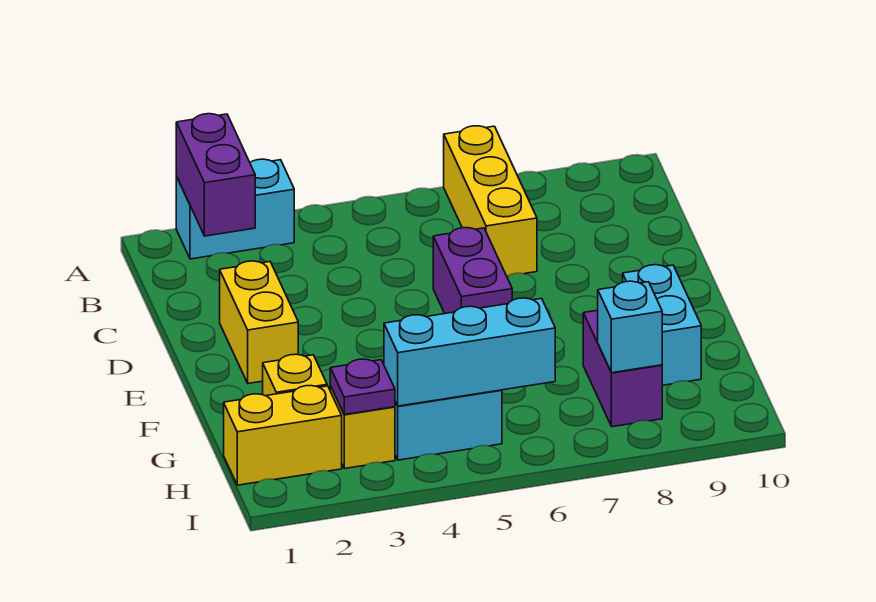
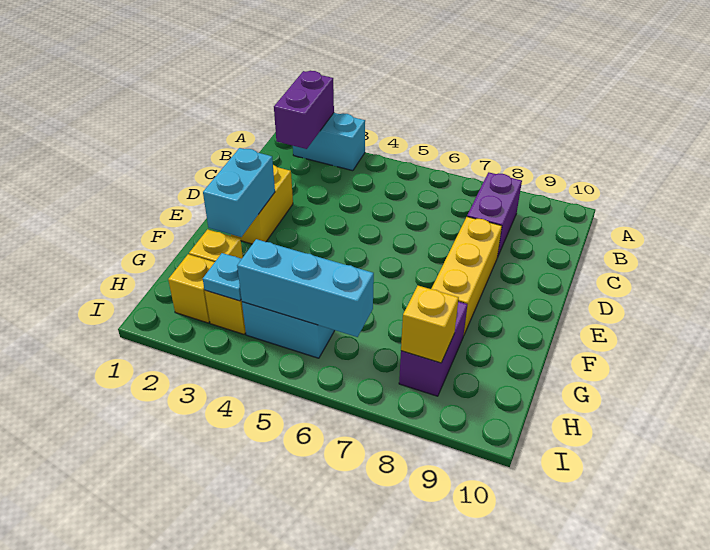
yellow brick A7:C7 level 1 -> yellow brick D8:F8 level 1
purple brick D6:E6 level 1 -> purple brick B8:C8 level 1
cyan brick F9:G9 level 1 -> cyan brick E2:F2 level 2
yellow brick H1:H2 level 1 -> yellow brick H2 level 1
purple plate H3 level 2 -> cyan plate H3 level 2
cyan brick H8 level 2 -> yellow brick H8 level 2

